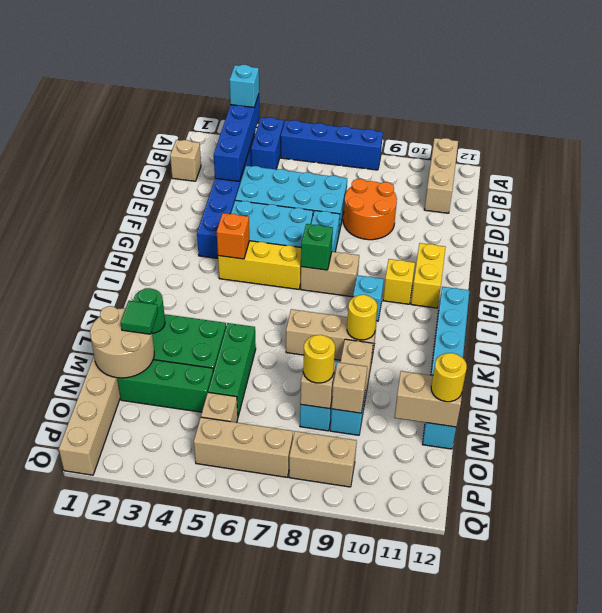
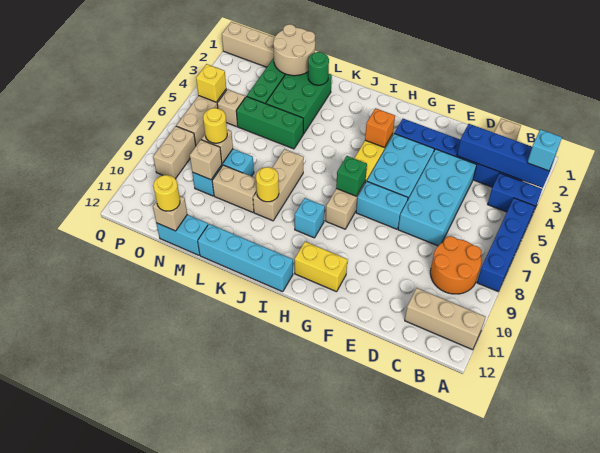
orange round brick D8:E9 level 1 -> orange round brick B8:C9 level 1
yellow brick H10 level 1 -> yellow brick P5 level 2
green tile M2 level 3 -> none
tan brick N11:N12 level 2 -> tan brick N12 level 2

